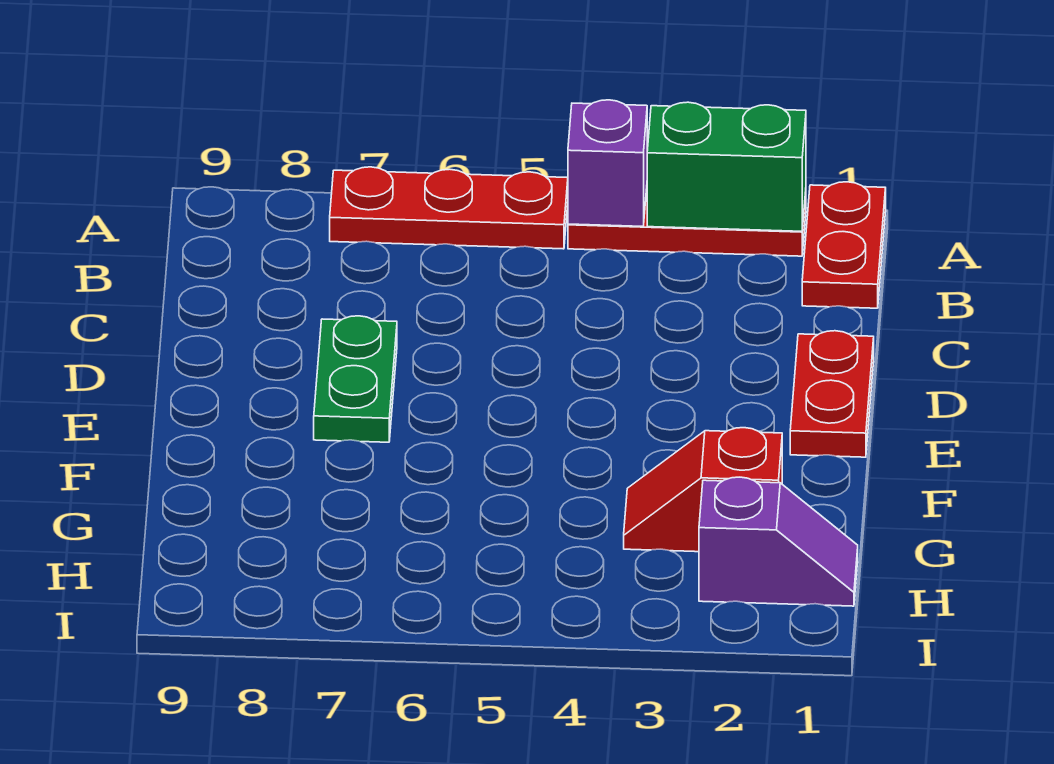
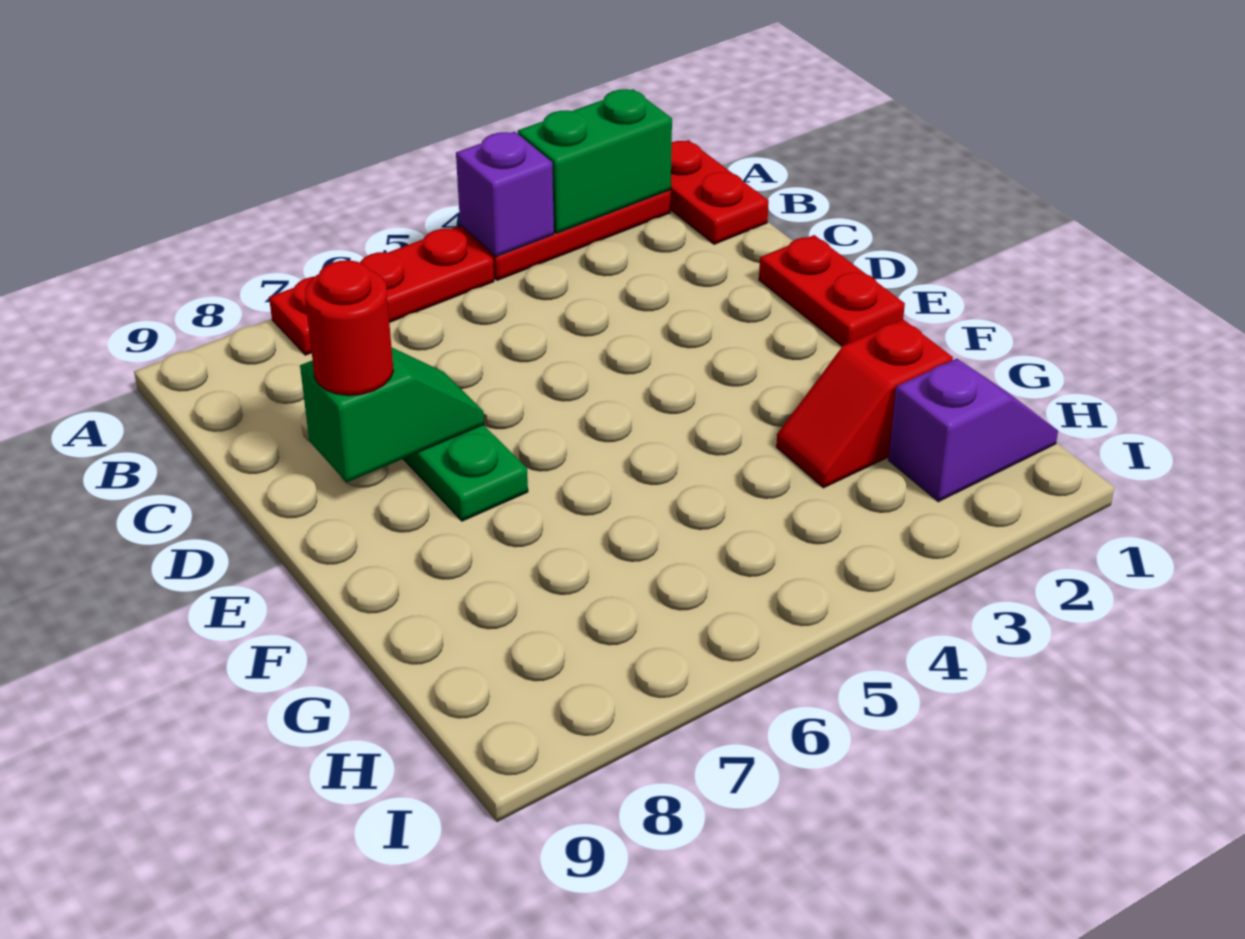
none -> green slope D7:D8 level 2 top 8
none -> red round brick D8 level 3

